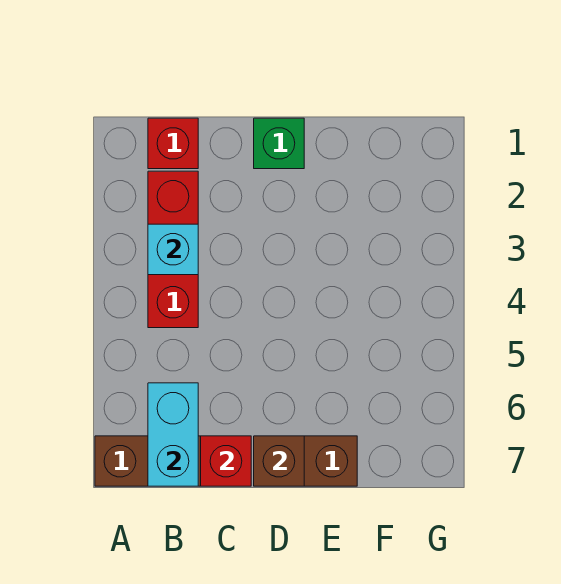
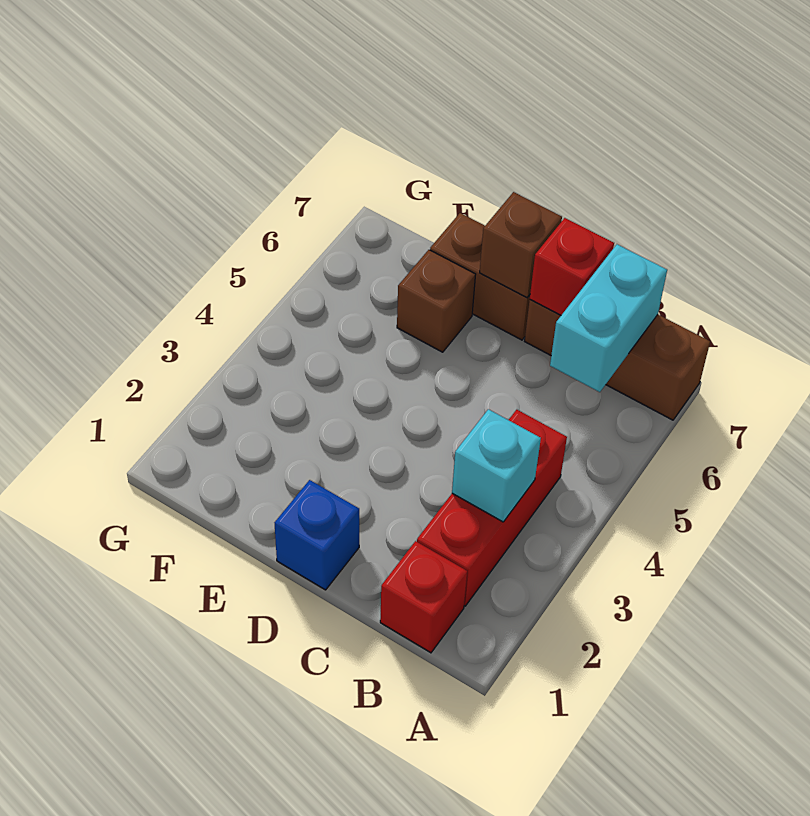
green brick D1 level 1 -> blue brick D1 level 1
none -> brown brick E6 level 1

